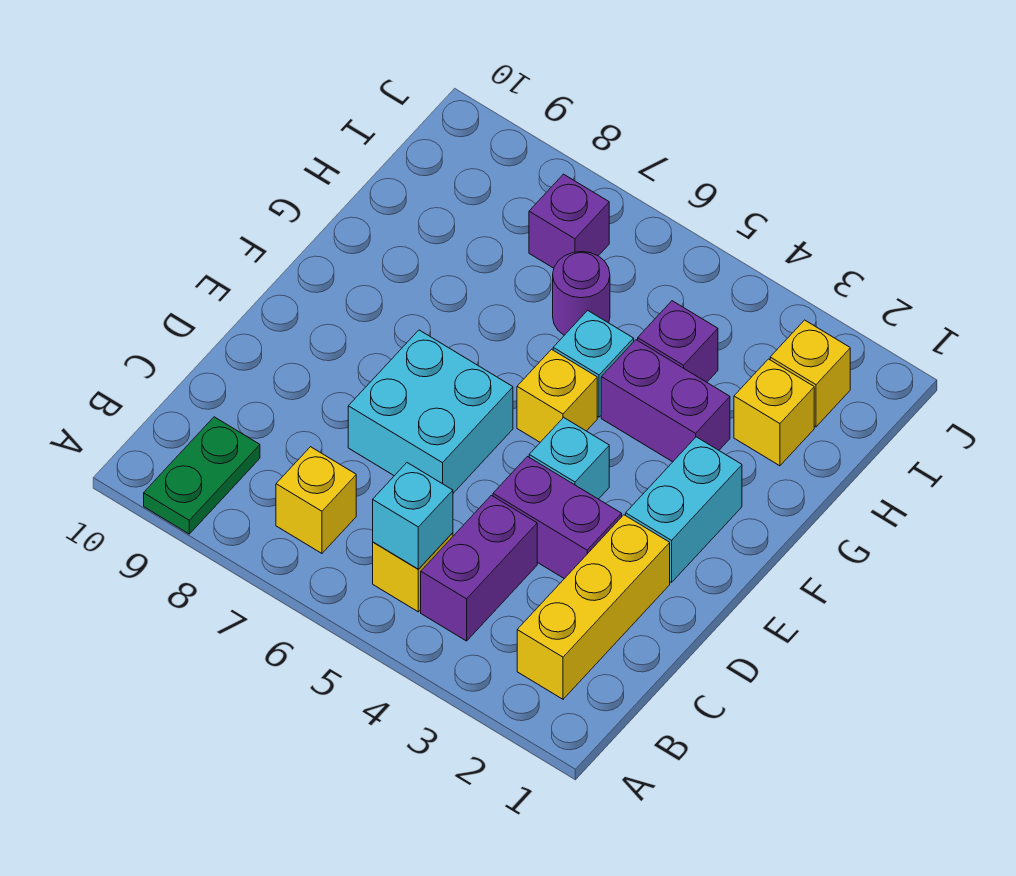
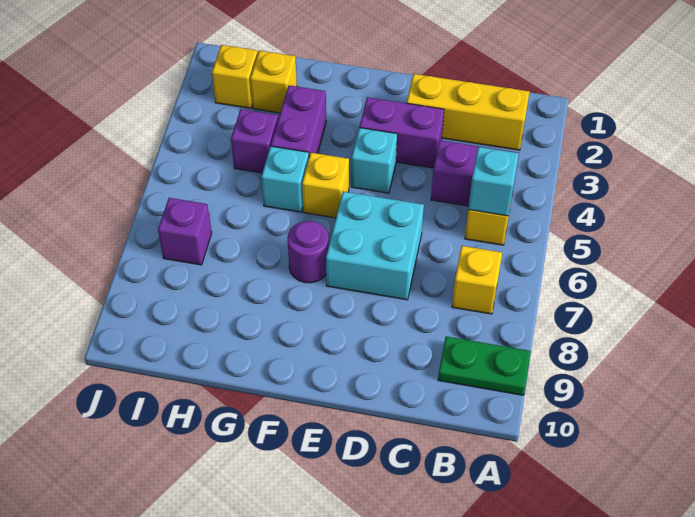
purple brick D3:D4 level 1 -> purple brick D3:E3 level 1
cyan brick E2:F2 level 1 -> none
purple round brick H6 level 1 -> purple round brick F7 level 1

